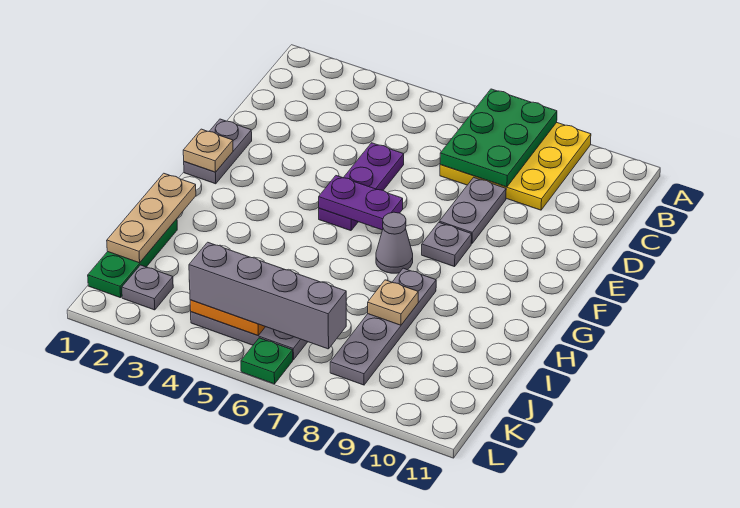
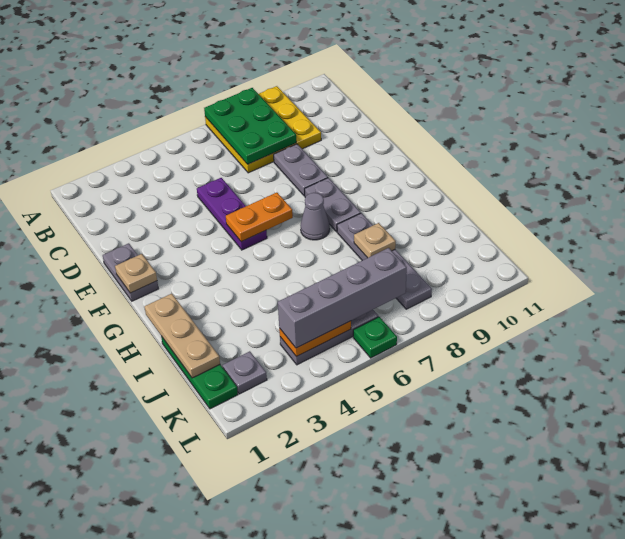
purple plate F5:F6 level 2 -> orange plate F5:F6 level 2
grey plate F8 level 1 -> grey plate F8:G8 level 1

